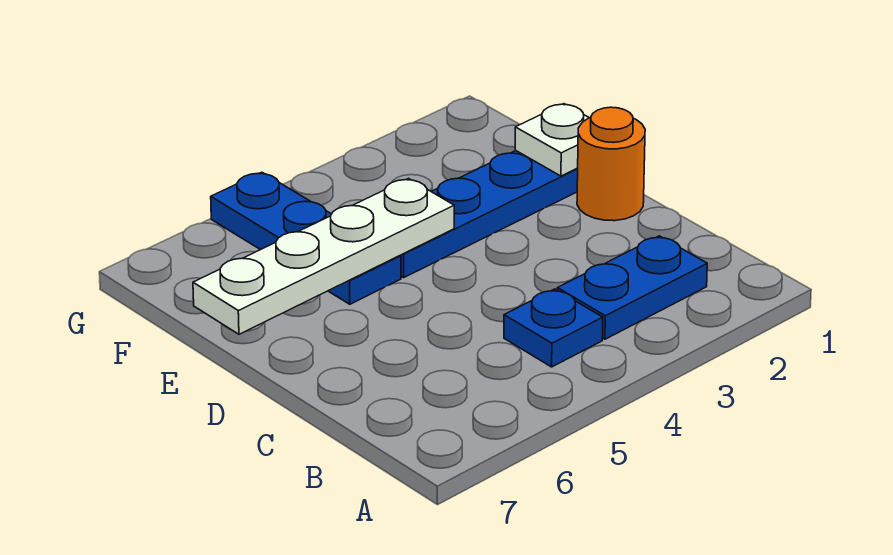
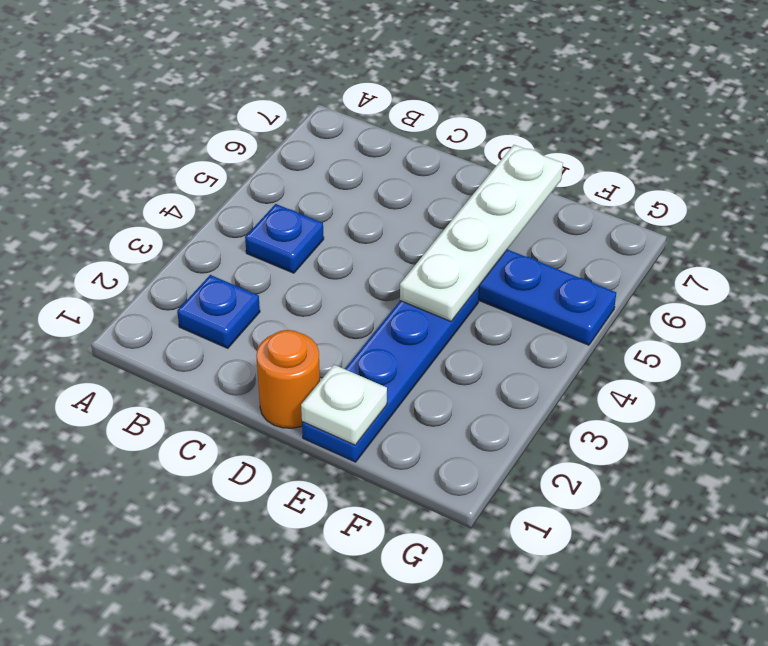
blue plate B2:B3 level 1 -> blue plate B2 level 1

